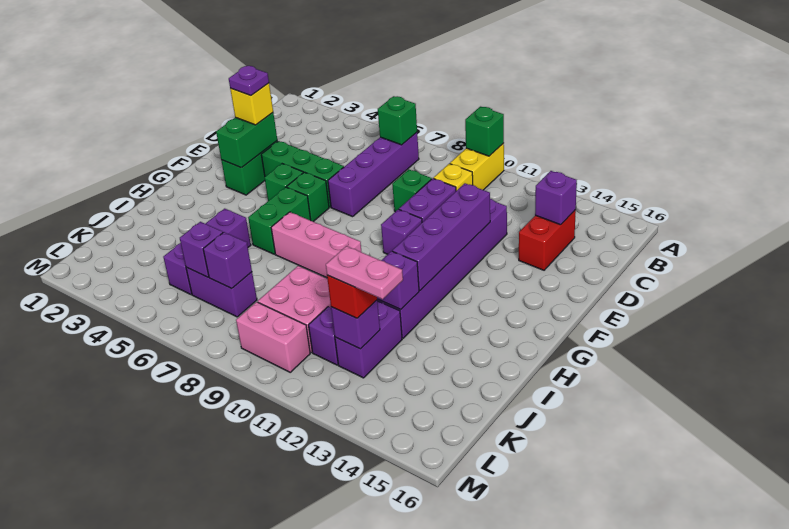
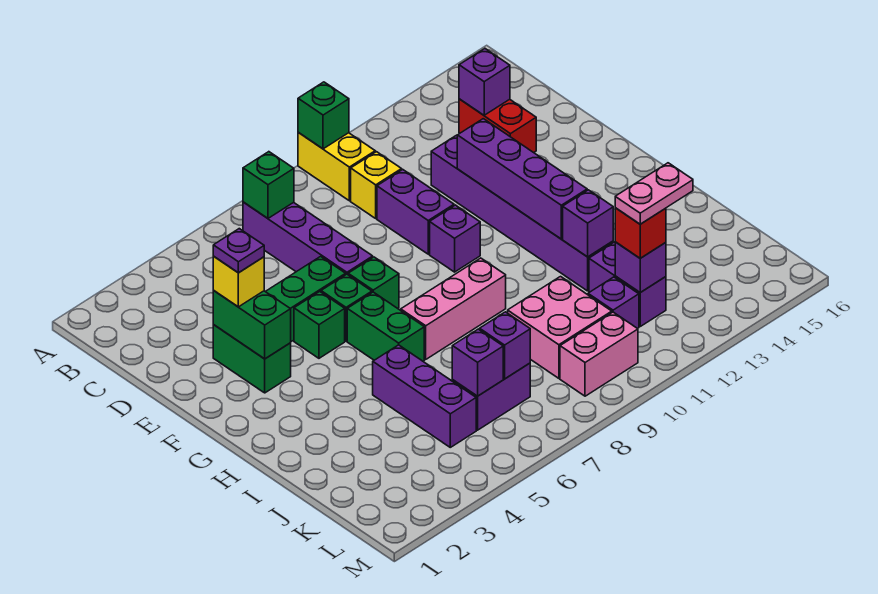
green brick D9 level 1 -> green brick F7 level 1

